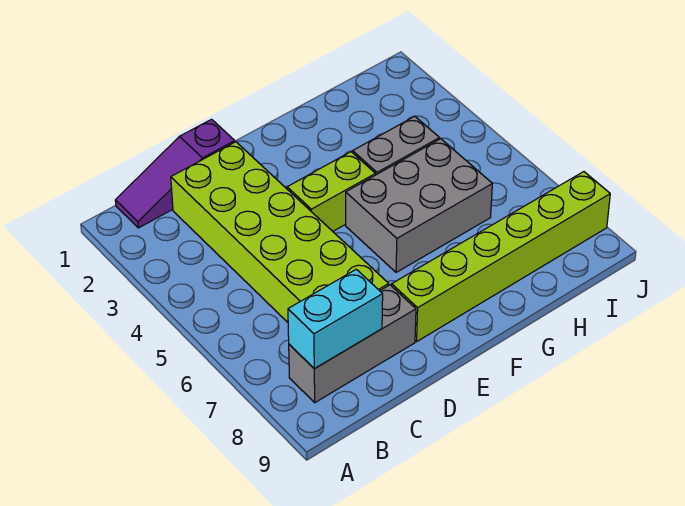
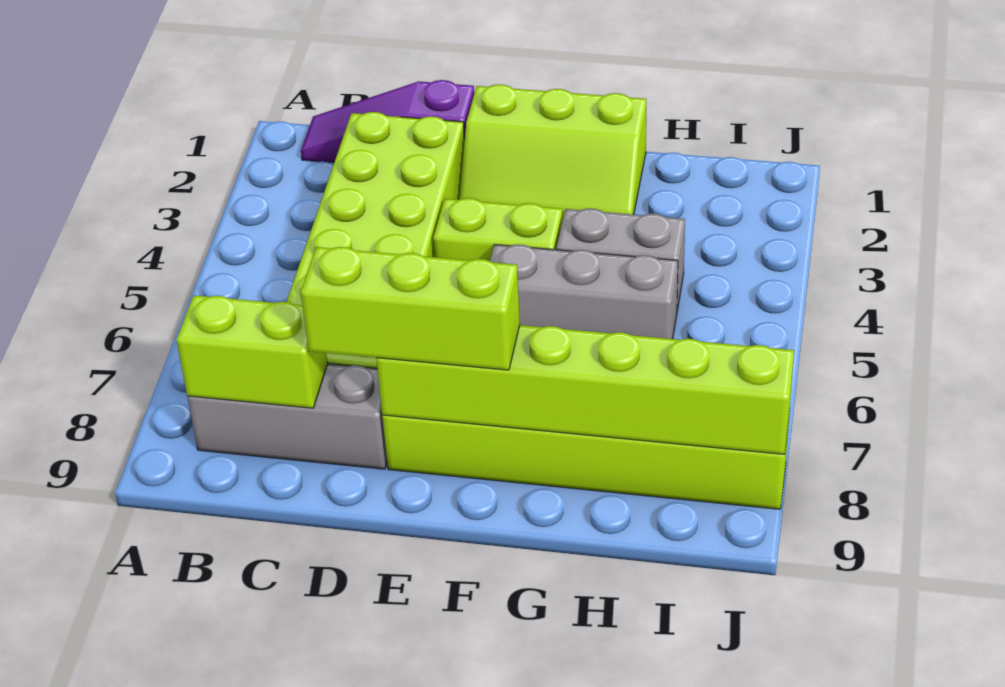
cyan brick B8:C8 level 2 -> lime brick B8:C8 level 2
none -> lime brick D8:F8 level 3
none -> lime slope E1:G2 level 1 top 1
none -> lime brick E8:J8 level 2
grey brick F5:H6 level 1 -> grey brick F5:H5 level 1

